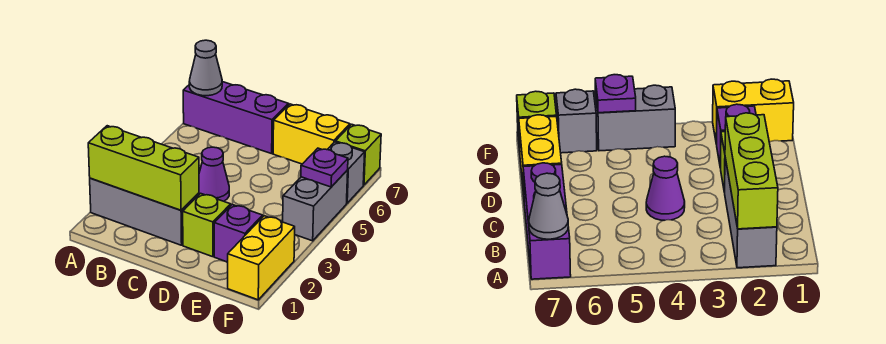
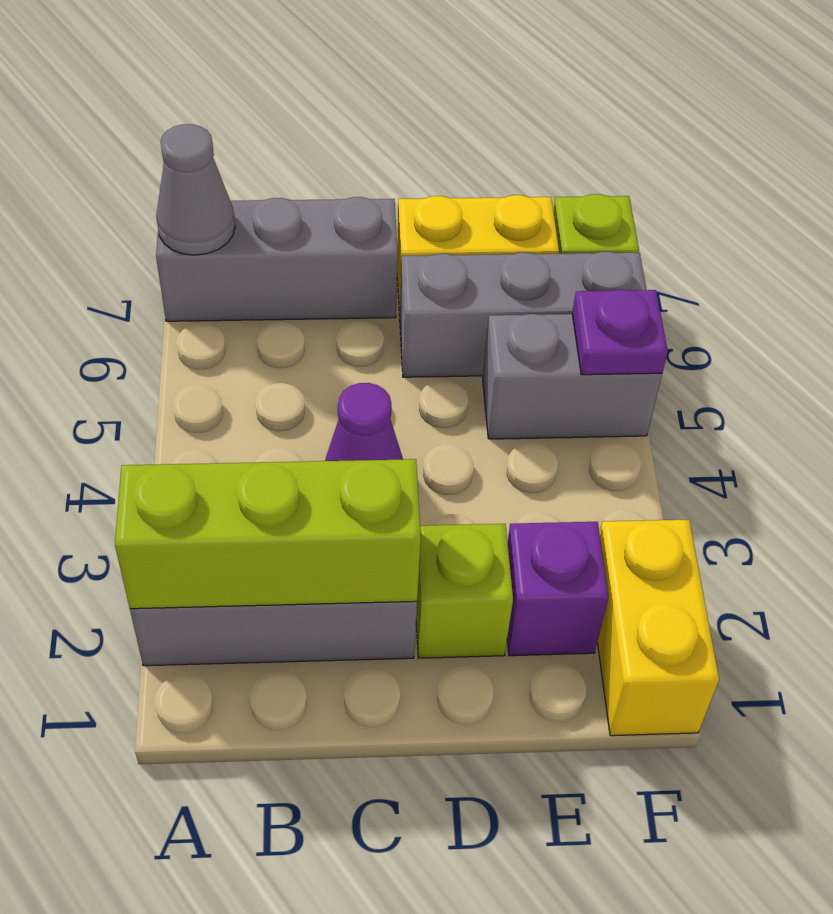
purple brick A7:C7 level 1 -> grey brick A7:C7 level 1
grey brick F4:F5 level 1 -> grey brick E5:F5 level 1
grey brick F6 level 1 -> grey brick D6:F6 level 1

